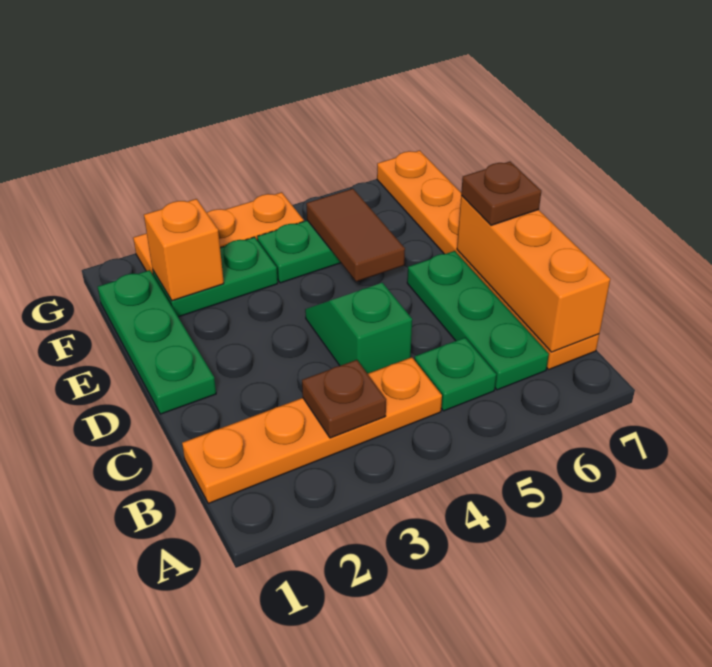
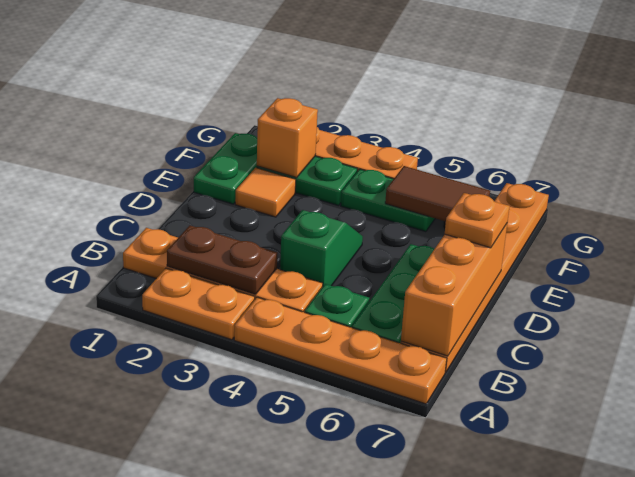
none -> orange plate A2:A3 level 1
none -> orange plate A4:A7 level 1
brown plate B3 level 2 -> brown plate B2:B3 level 2
green plate D1:F1 level 1 -> green plate E1:F1 level 1
brown plate D7 level 3 -> orange plate D7 level 3
none -> orange tile E2 level 1
brown tile E5:F5 level 2 -> brown tile F5:F6 level 2

